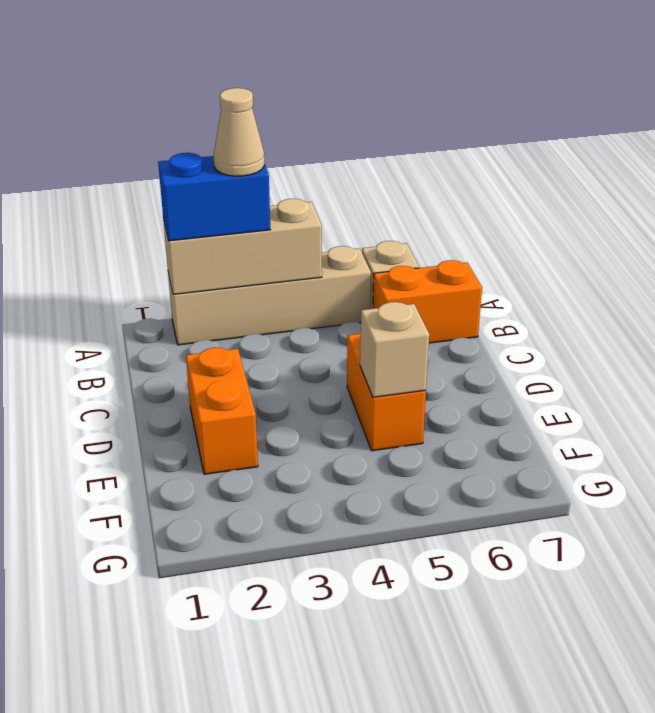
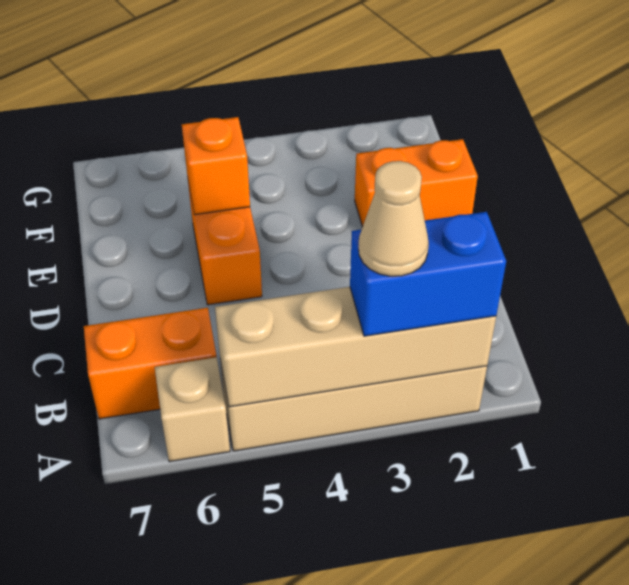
tan brick A2:A4 level 2 -> tan brick A2:A5 level 2
orange brick D2:E2 level 1 -> orange brick E1:E2 level 1
tan brick E5 level 2 -> orange brick E5 level 2

